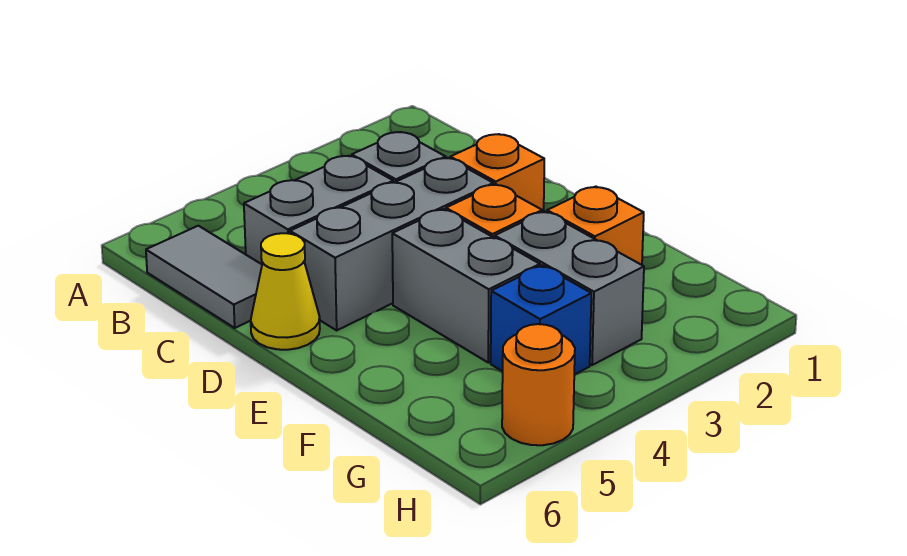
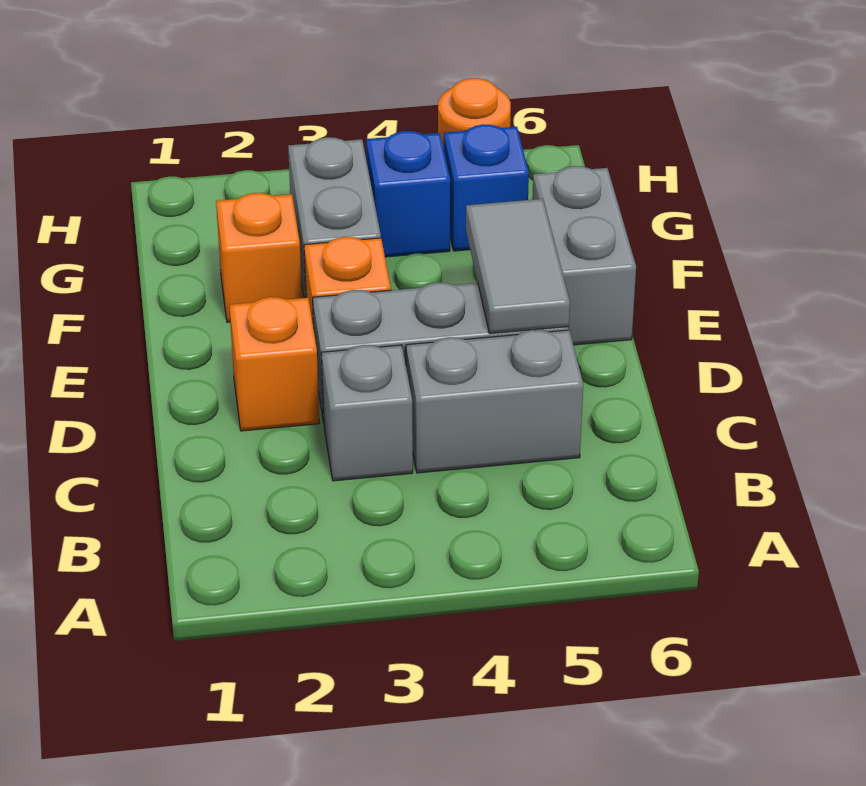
grey tile B6:C6 level 1 -> grey tile D5:E5 level 2
yellow cone D6 level 1 -> none
grey brick E4:F4 level 1 -> grey brick E6:F6 level 1
none -> blue brick G5 level 1

